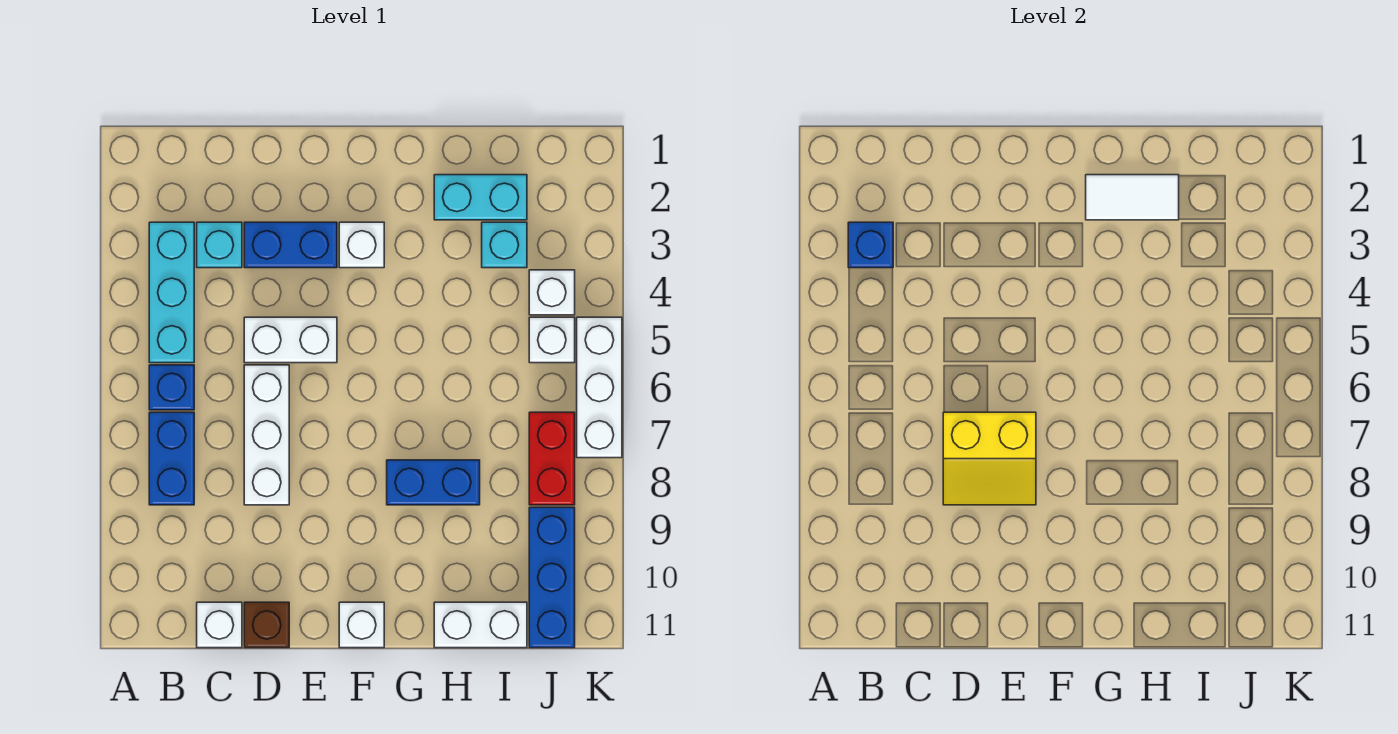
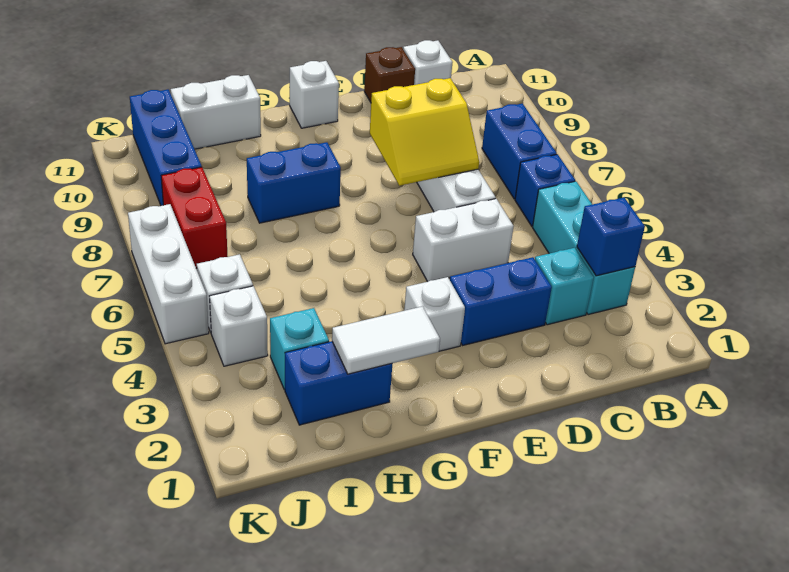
yellow slope D7:E8 level 2 top 7 -> yellow slope D7:E8 level 2 top 8
cyan brick H2:I2 level 1 -> blue brick H2:I2 level 1

